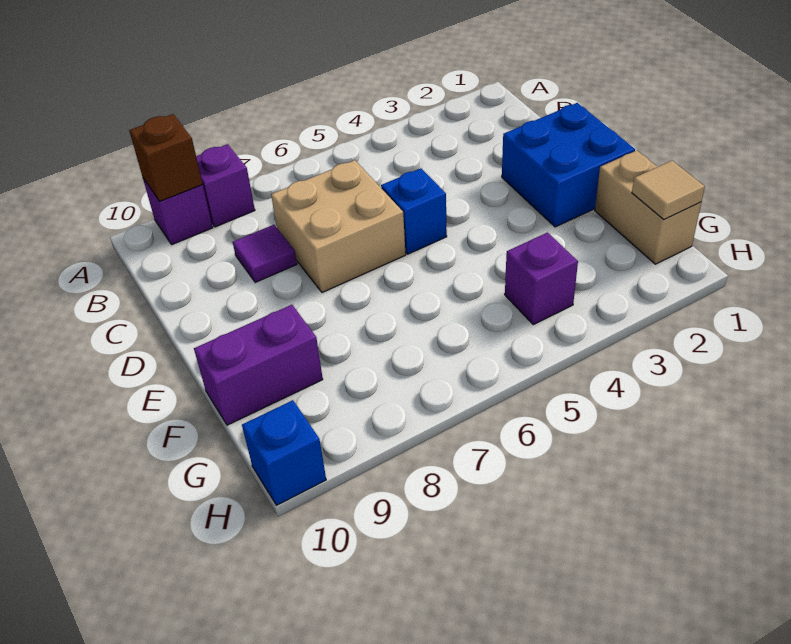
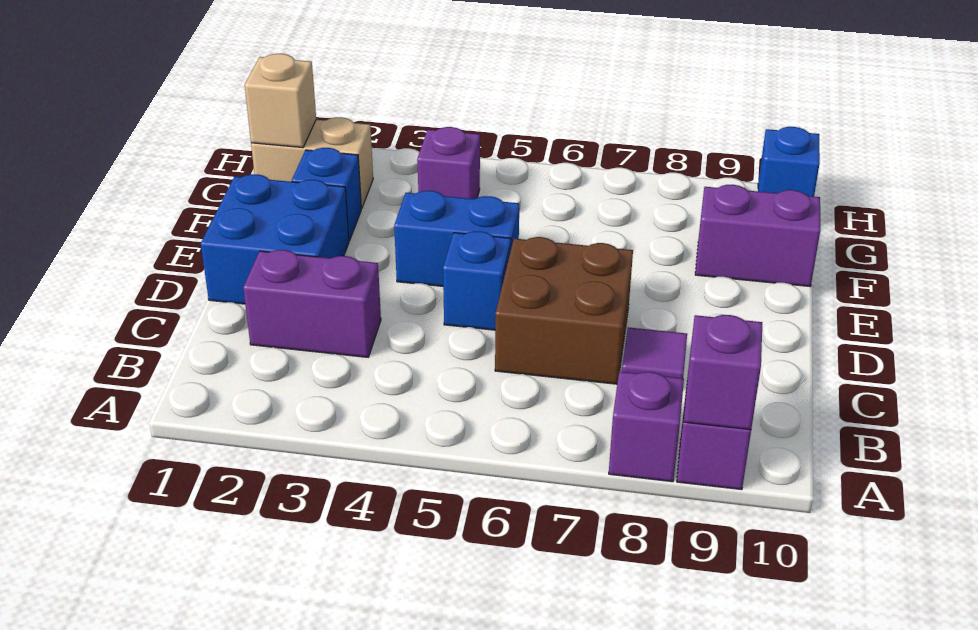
brown brick A9 level 2 -> purple brick A9 level 2
none -> purple brick C2:C3 level 1
tan brick C6:D7 level 1 -> brown brick C6:D7 level 1
none -> blue brick E4:E5 level 1
tan brick F1:G1 level 1 -> tan brick G1:G2 level 1
none -> blue brick F2 level 1
tan tile G1 level 2 -> tan brick G1 level 2

